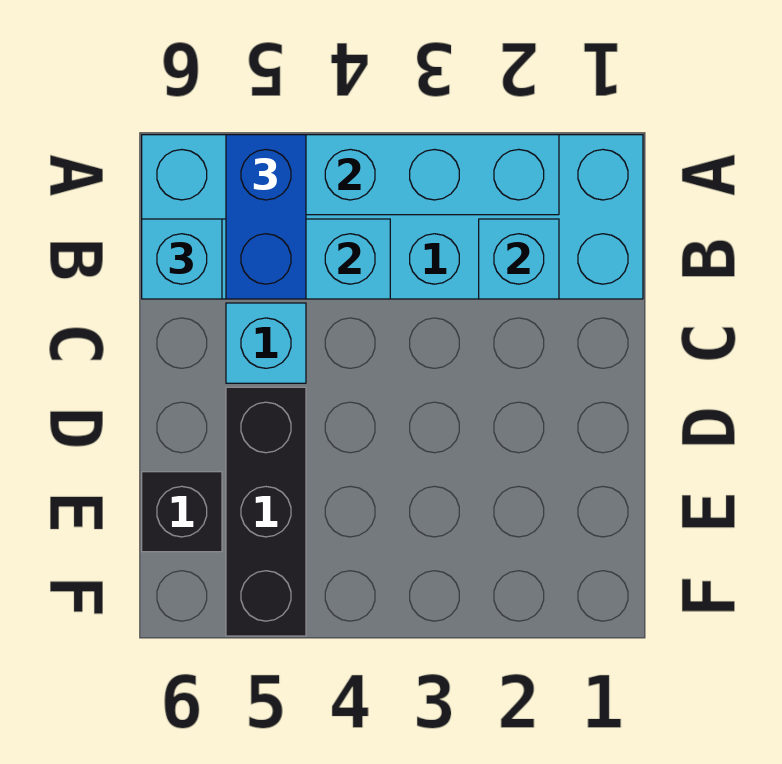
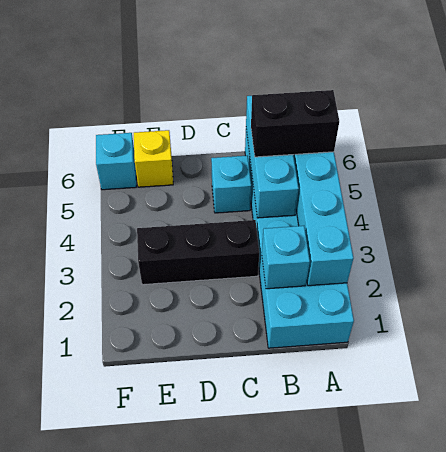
blue brick A5:B5 level 3 -> black brick A5:B5 level 3
cyan brick B6 level 3 -> cyan brick F6 level 1
black brick D5:F5 level 1 -> black brick C3:E3 level 1
black brick E6 level 1 -> yellow brick E6 level 1

